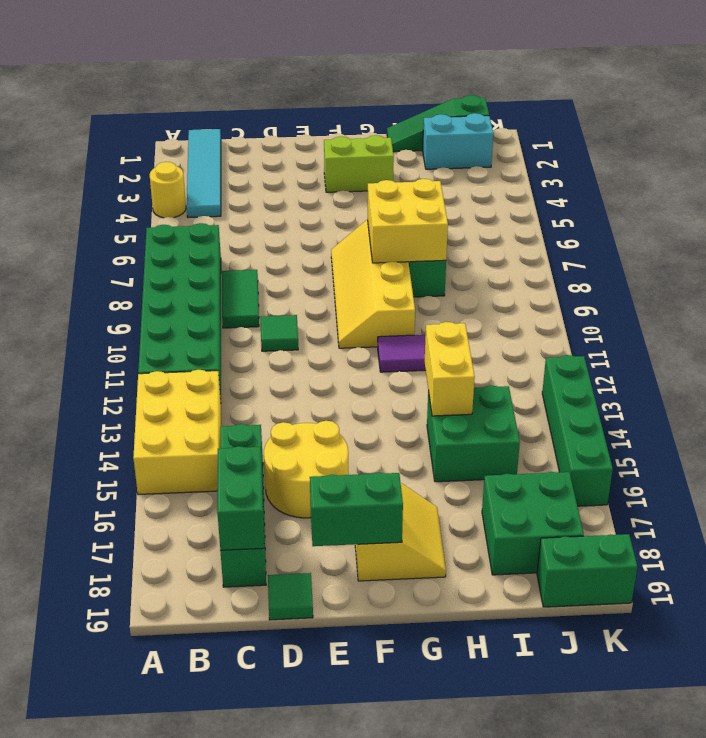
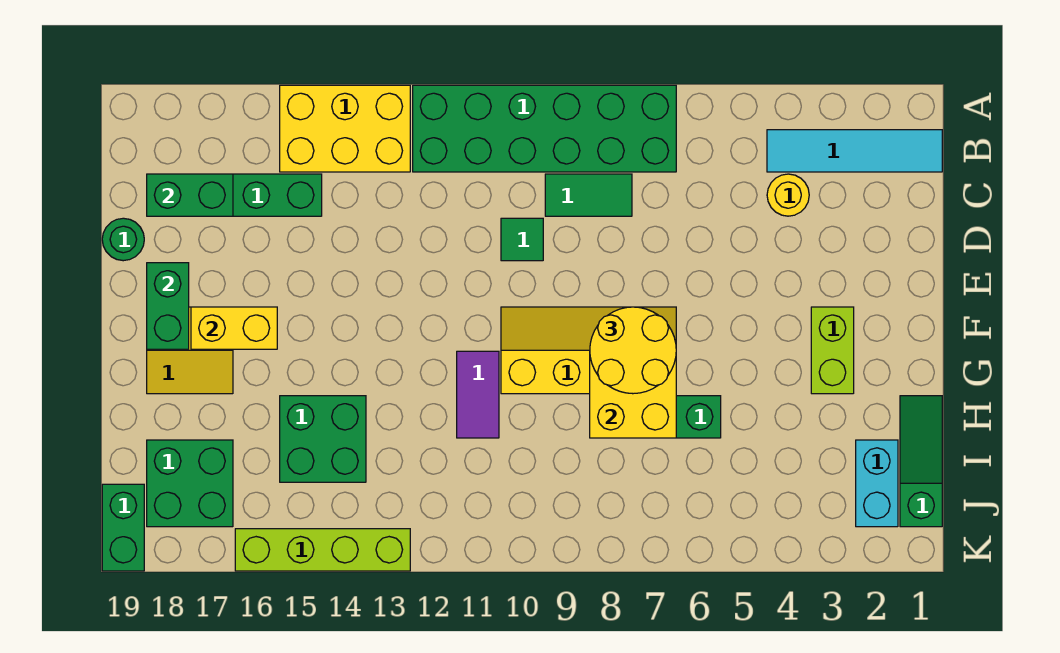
yellow round brick A4 level 1 -> yellow round brick C4 level 1
yellow round brick D15:E16 level 1 -> yellow round brick F7:G8 level 3
green tile D19 level 1 -> green round brick D19 level 1
yellow brick H13:H14 level 2 -> yellow brick F16:F17 level 2
green brick K13:K16 level 1 -> lime brick K13:K16 level 1

